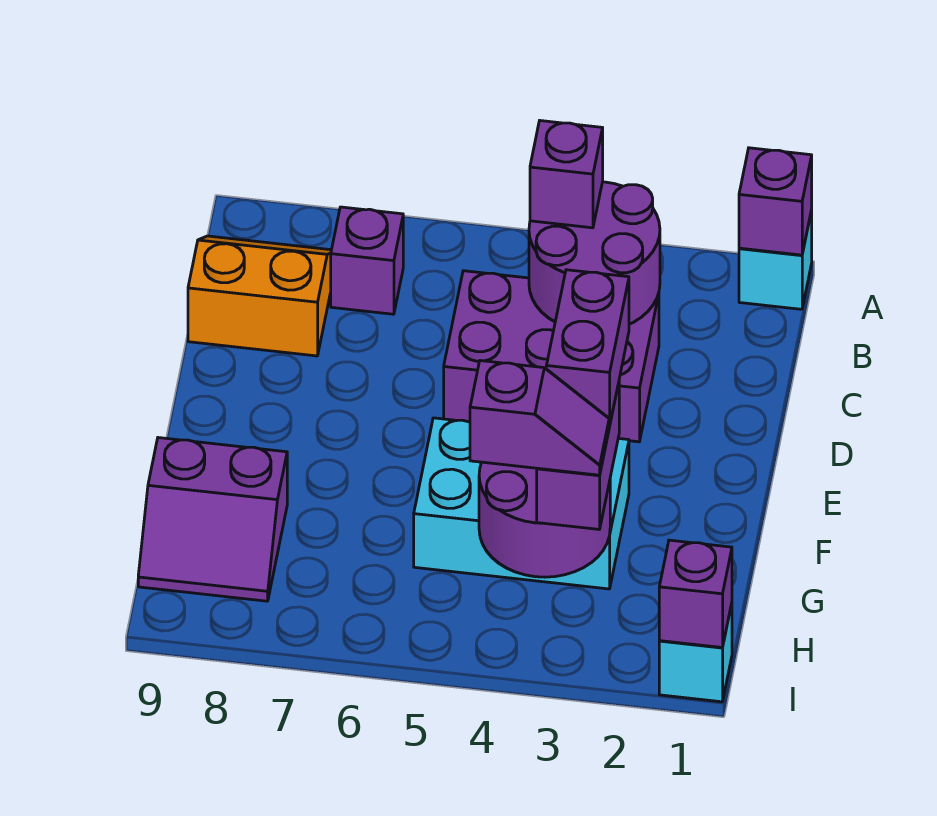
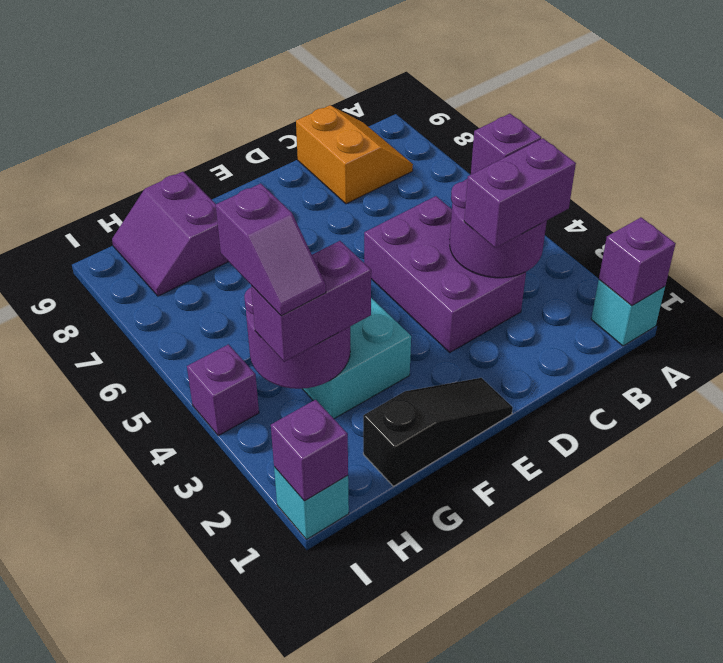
purple brick B7 level 1 -> purple brick I4 level 1
none -> black slope E1:G1 level 1 top G
purple brick F3:G3 level 4 -> purple brick B3:C3 level 3

